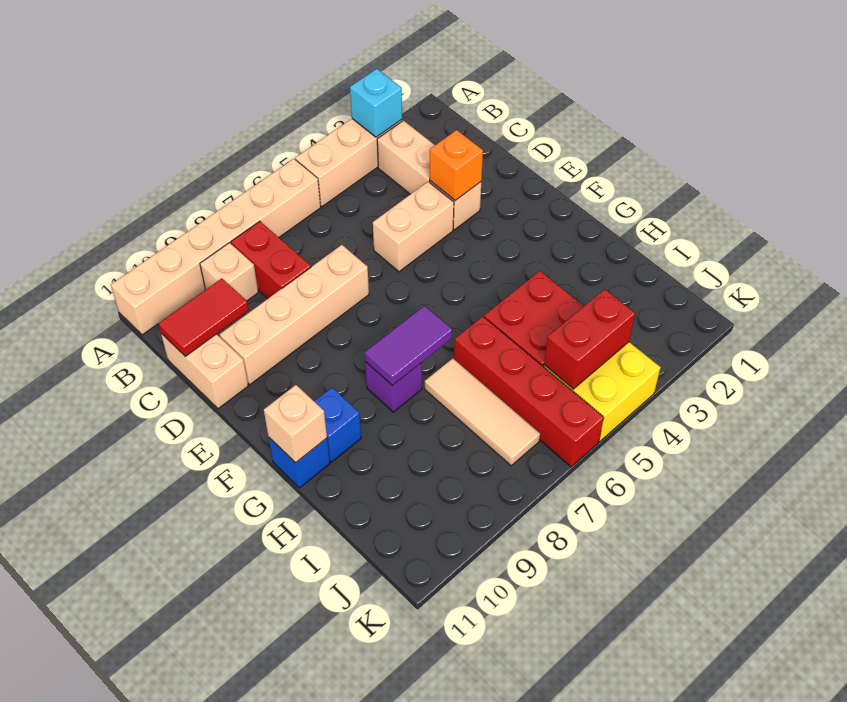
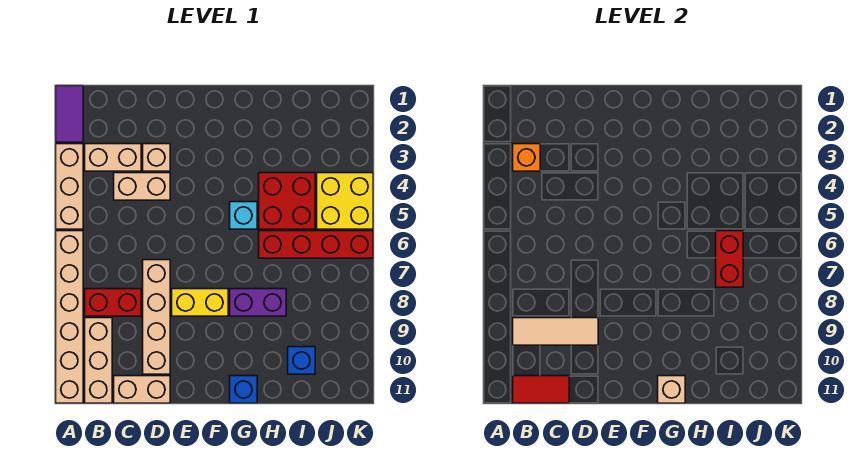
cyan brick A3 level 2 -> cyan brick G5 level 1
tan brick B9 level 1 -> tan brick B9:B11 level 1
red tile C10:C11 level 2 -> red tile B11:C11 level 2
orange brick D3 level 2 -> orange brick B3 level 2
tan brick D4:D5 level 1 -> tan brick C4:D4 level 1
none -> yellow brick E8:F8 level 1
purple tile G7:G8 level 2 -> purple tile A1:A2 level 1
purple brick G8 level 1 -> purple brick G8:H8 level 1
blue brick G10 level 1 -> blue brick I10 level 1
tan tile H7:J7 level 1 -> tan tile B9:D9 level 2
red brick J4:J5 level 2 -> red brick I6:I7 level 2

